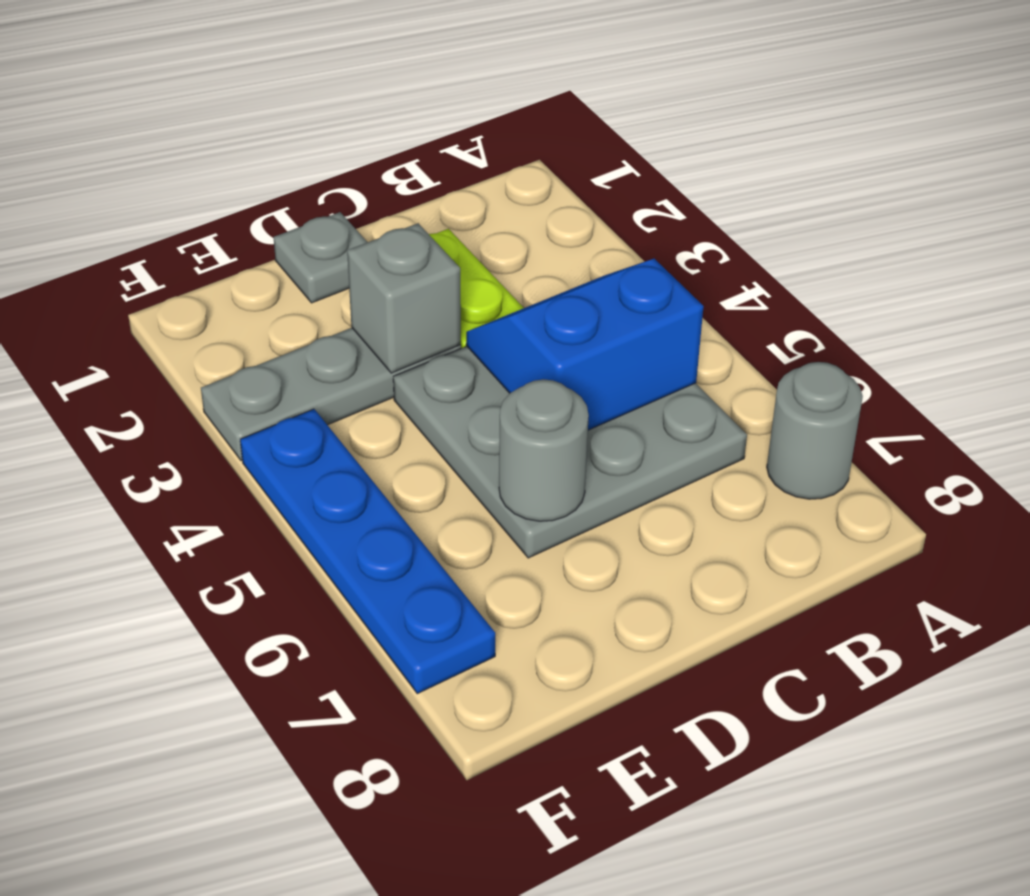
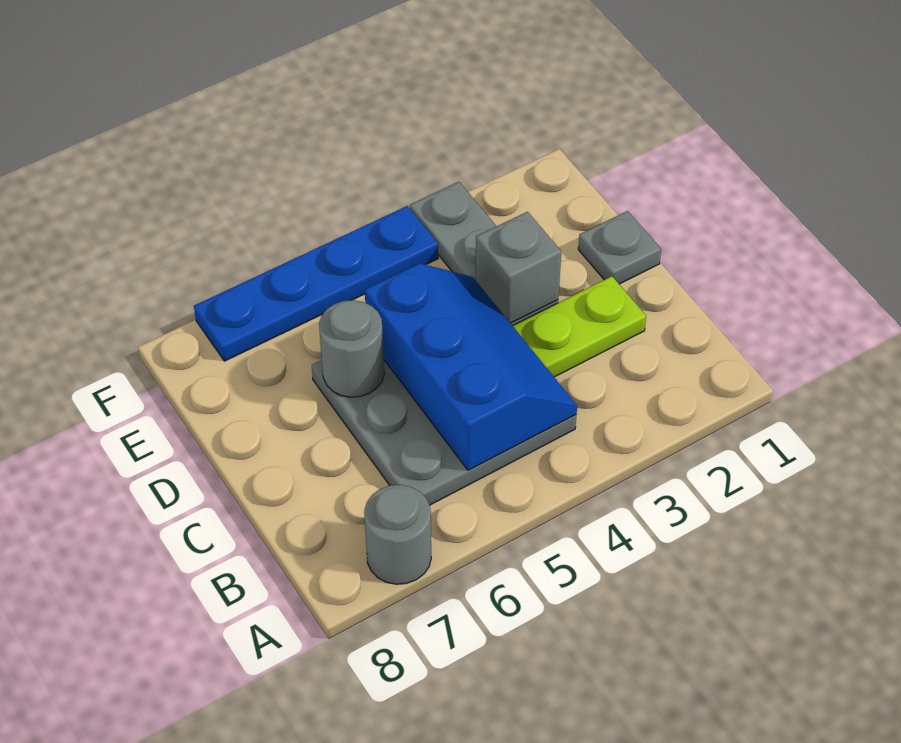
blue slope B4:C5 level 2 top 5 -> blue slope B4:D5 level 2 top 5

